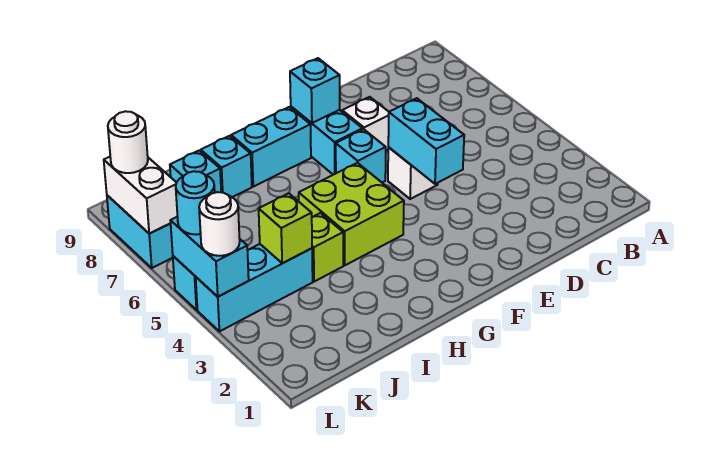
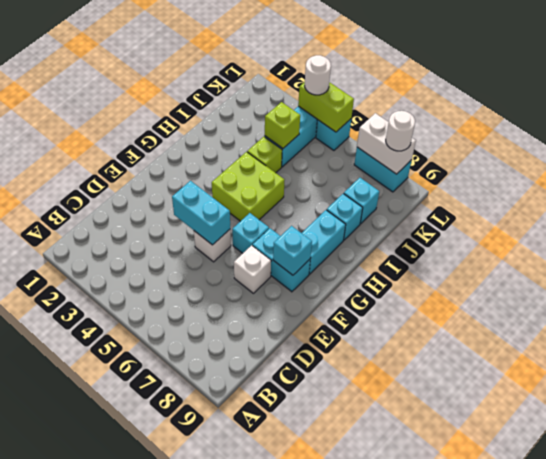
cyan brick L4:L5 level 2 -> lime brick L4:L5 level 2
cyan round brick L5 level 3 -> none

